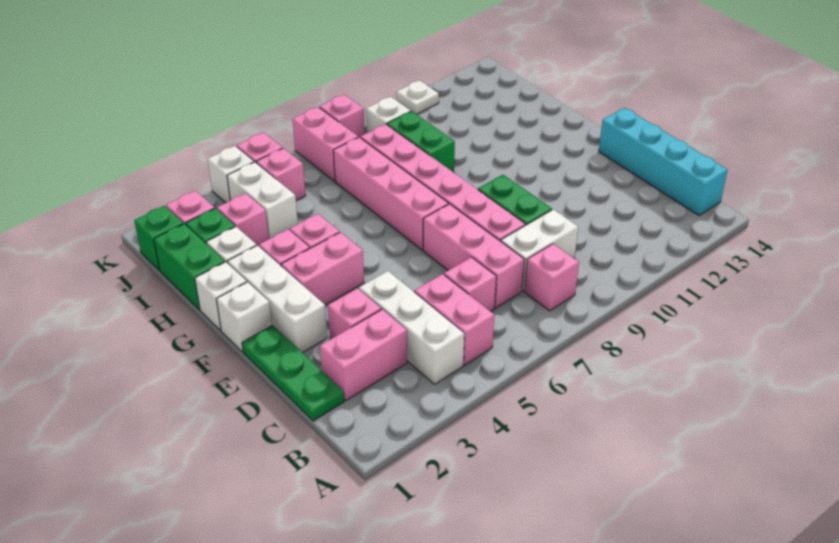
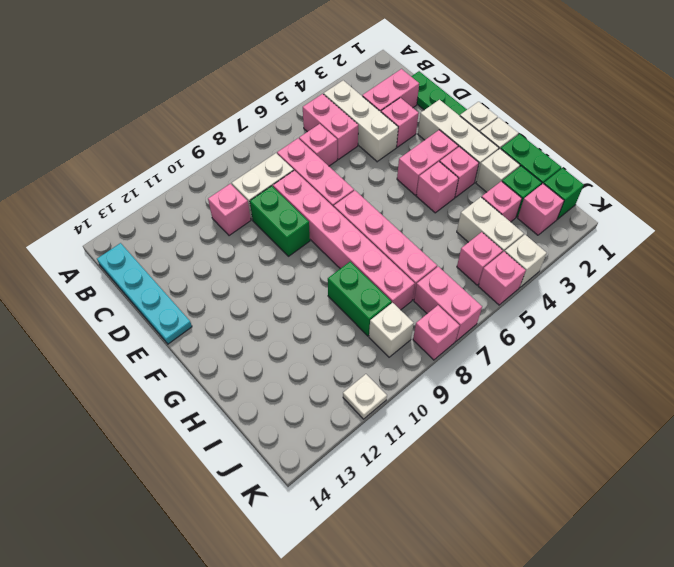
pink brick B8 level 1 -> pink brick C10 level 1
cyan brick B14:E14 level 1 -> cyan plate B14:E14 level 1

